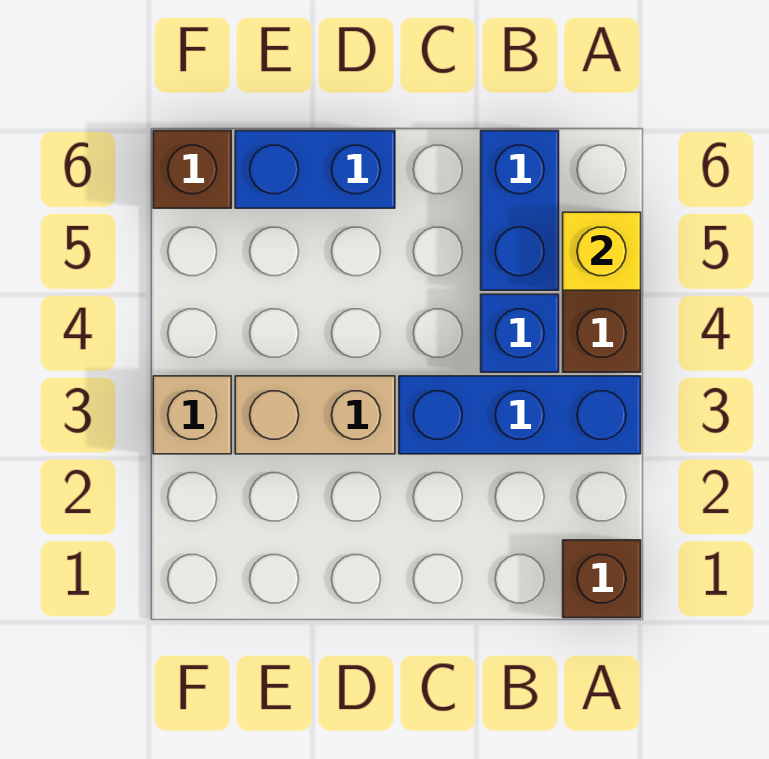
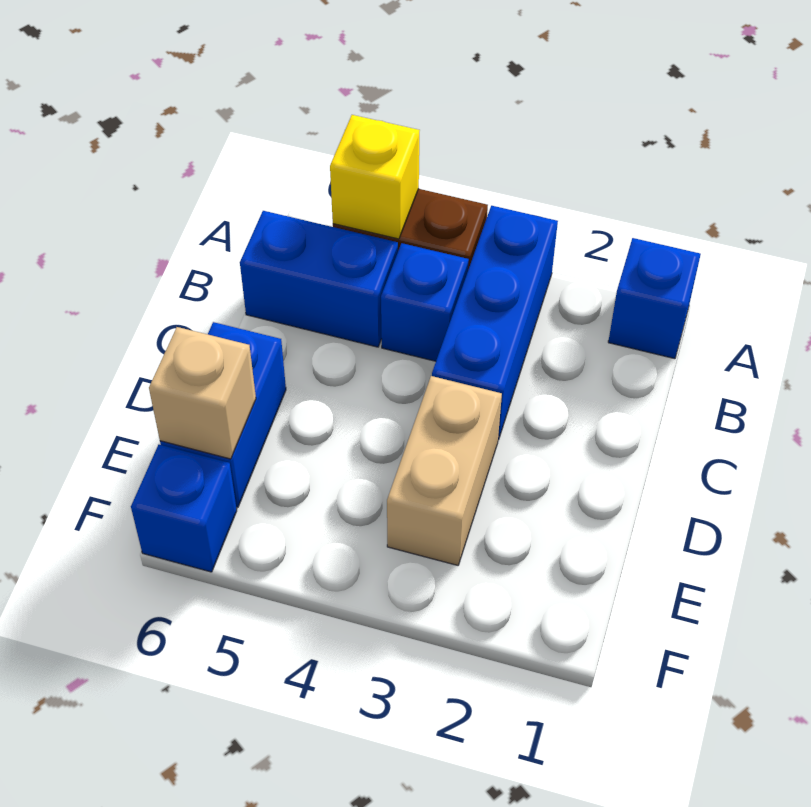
brown brick A1 level 1 -> blue brick A1 level 1
tan brick F3 level 1 -> tan brick E6 level 2
brown brick F6 level 1 -> blue brick F6 level 1

